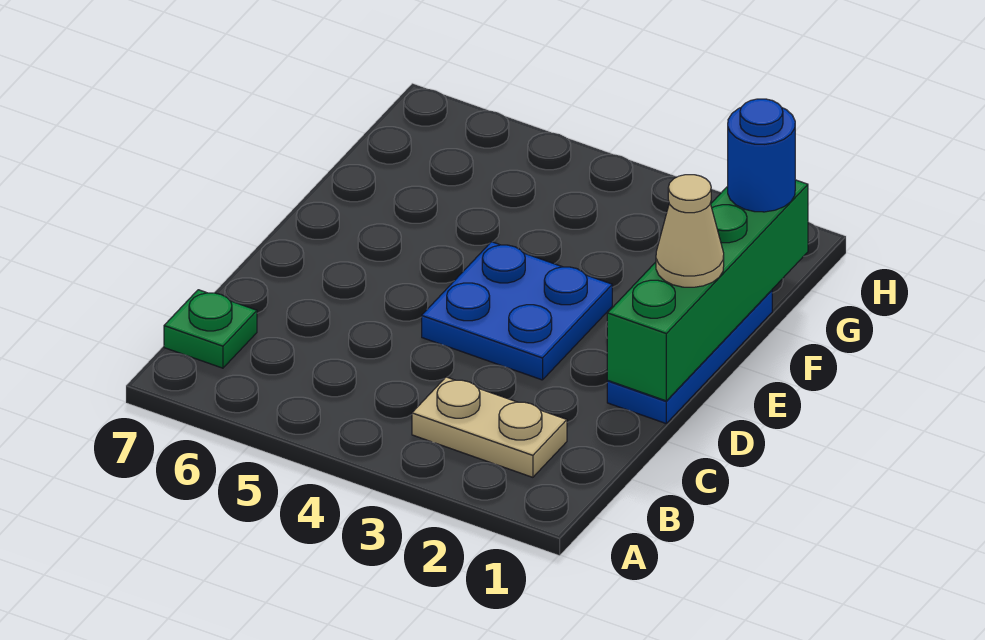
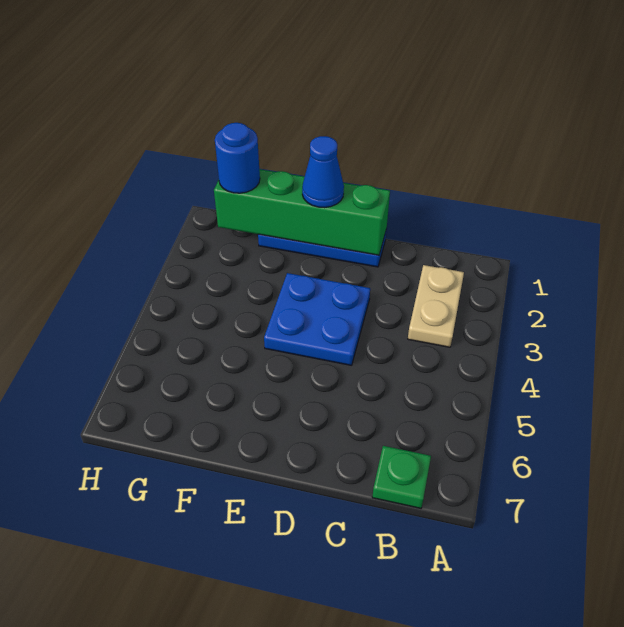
tan cone E1 level 3 -> blue cone E1 level 3

